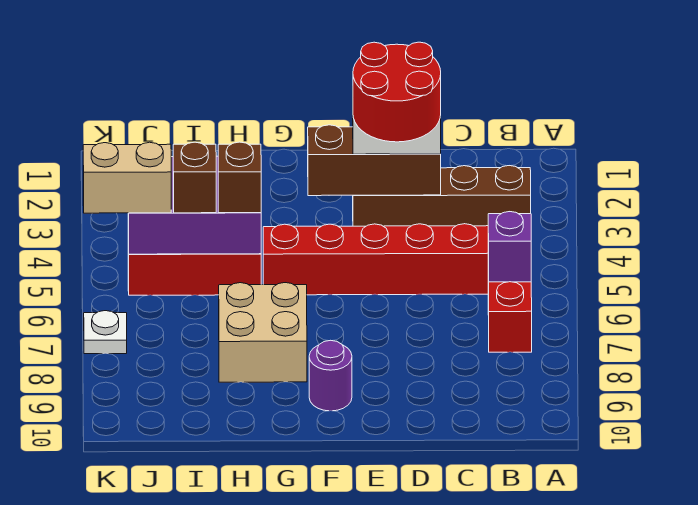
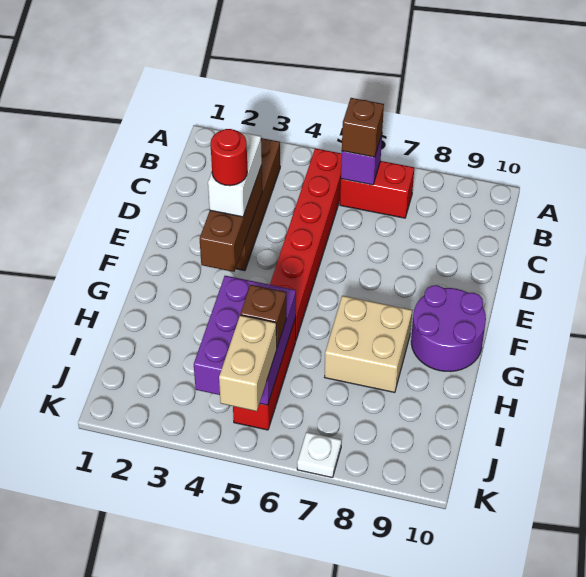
red round brick D3:E4 level 4 -> red round brick E3 level 4
purple round brick F9 level 1 -> purple round brick F9:G10 level 1
brown brick H5 level 3 -> brown brick B6 level 3

